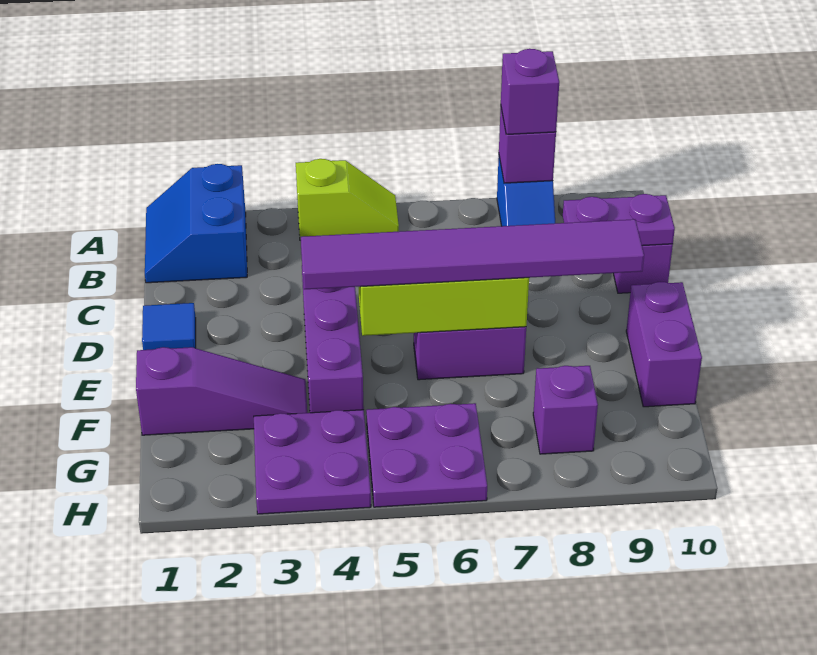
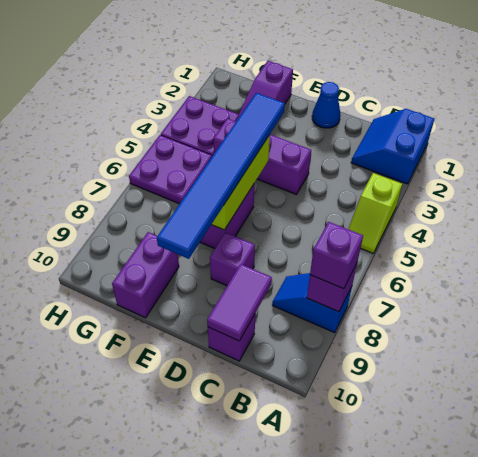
blue slope A1:B2 level 1 top 2 -> blue slope A1:B2 level 1 top A
purple plate C9:C10 level 2 -> purple tile C9:C10 level 2
blue tile D1 level 1 -> blue cone D1 level 1
purple tile E4:E9 level 3 -> blue tile E4:E9 level 3
purple brick E10:F10 level 1 -> purple brick F9:F10 level 1
purple brick G8 level 1 -> purple brick D8 level 1

